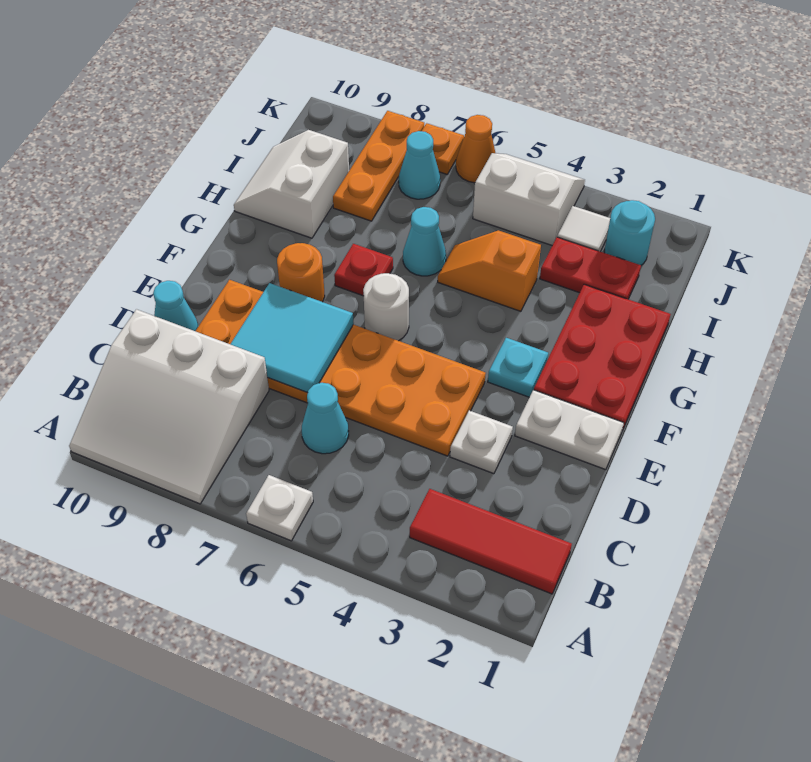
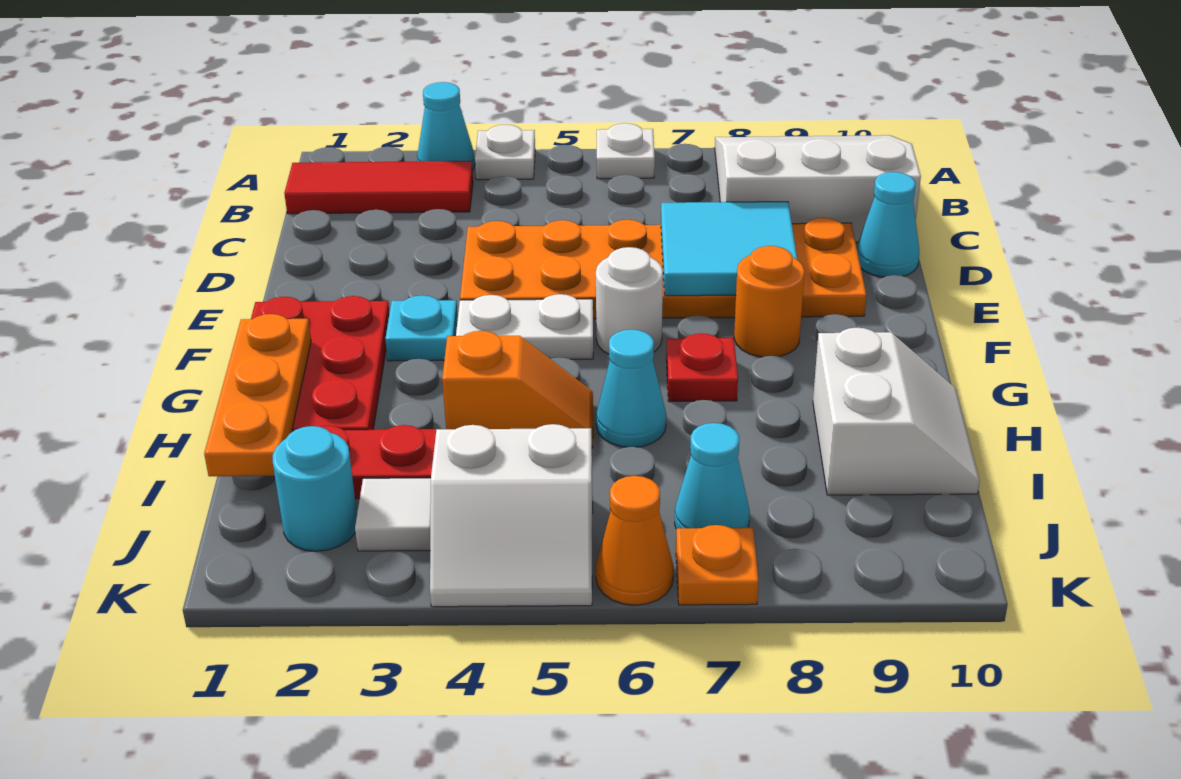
cyan cone C6 level 1 -> cyan cone A3 level 1
white plate D3 level 1 -> white plate A4 level 1
white plate E1:E2 level 1 -> white plate F4:F5 level 1
orange plate I8:K8 level 1 -> orange plate G1:I1 level 2

